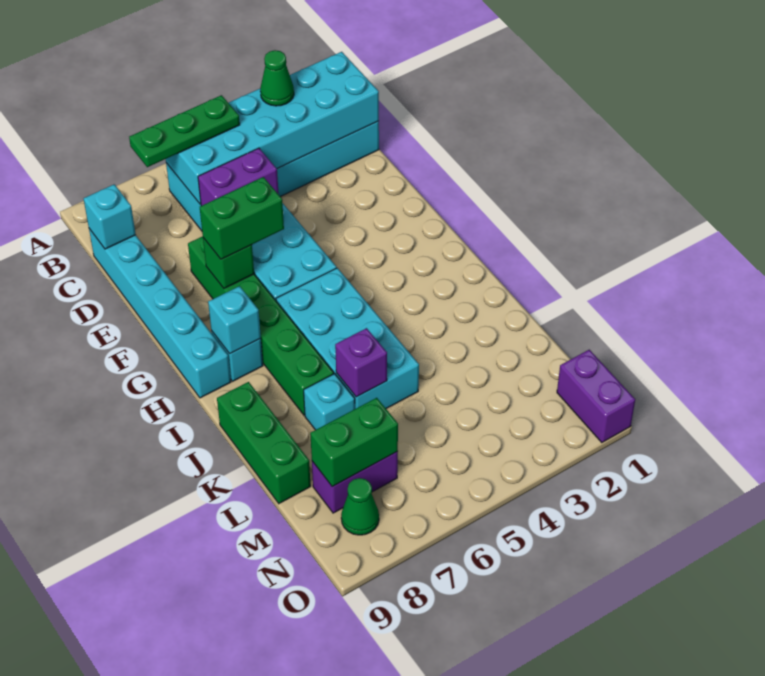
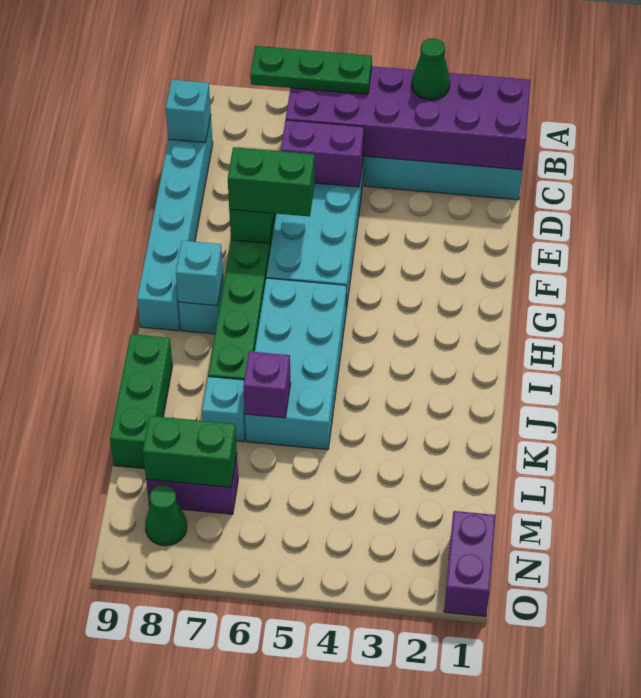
cyan brick B1:C6 level 2 -> purple brick B1:C6 level 2

